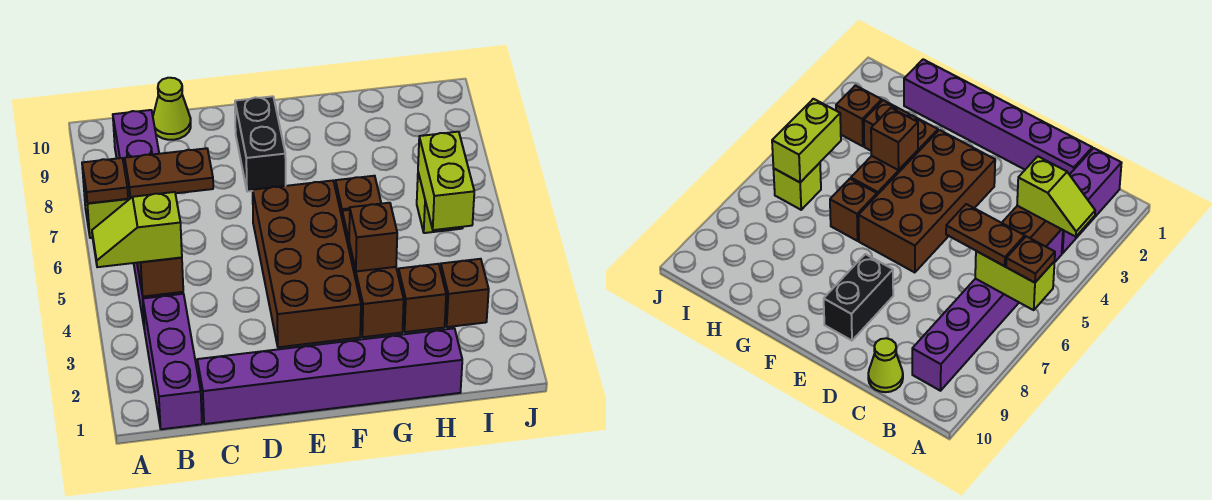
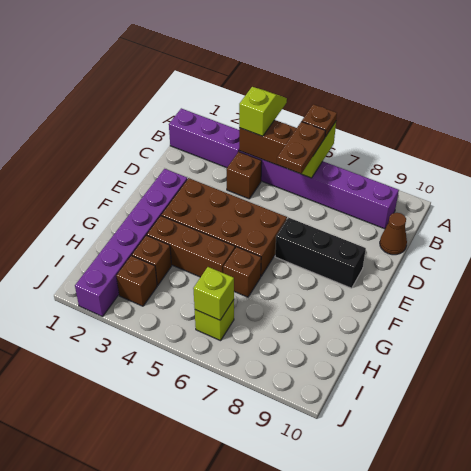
purple brick C1:H1 level 1 -> purple brick E2:J2 level 1
lime cone C10 level 1 -> brown cone C10 level 1
black brick E8:E9 level 1 -> black brick E7:E9 level 1
brown brick G4 level 2 -> brown brick C4 level 1
lime brick I5:I6 level 2 -> lime brick I6 level 2

